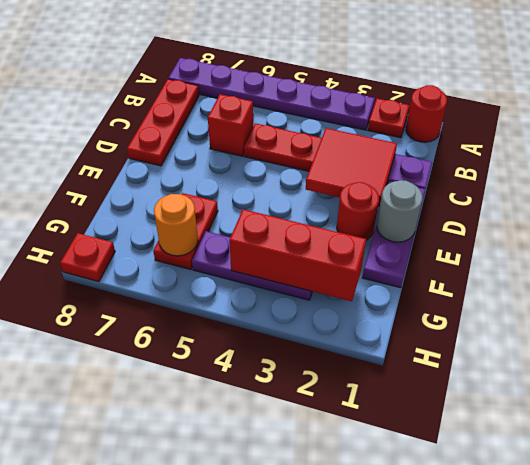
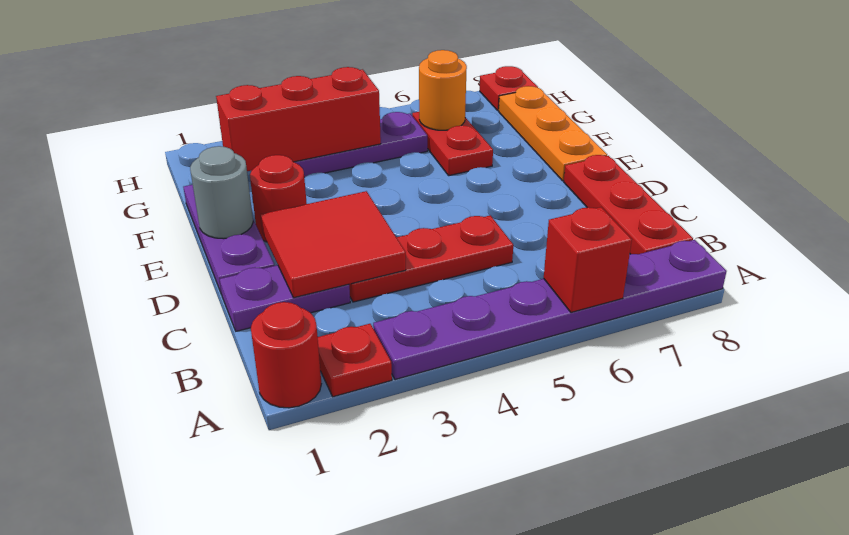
red brick C6 level 1 -> red brick A6 level 2
none -> orange plate E8:G8 level 1

